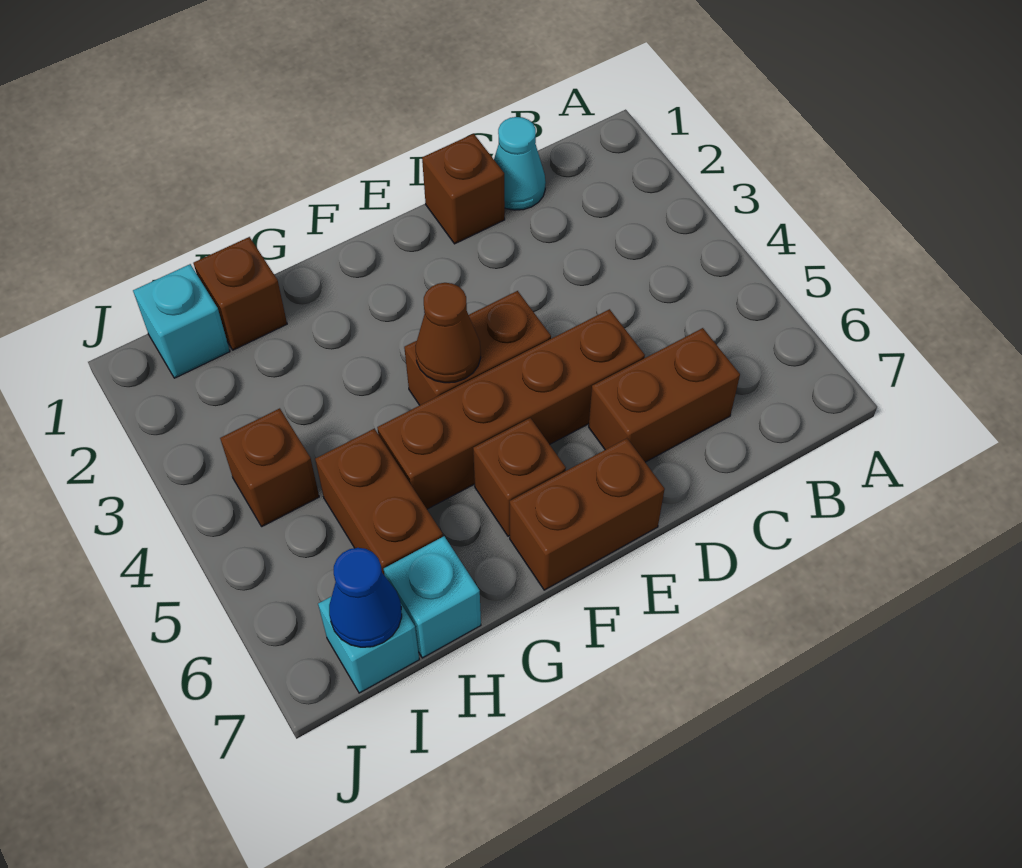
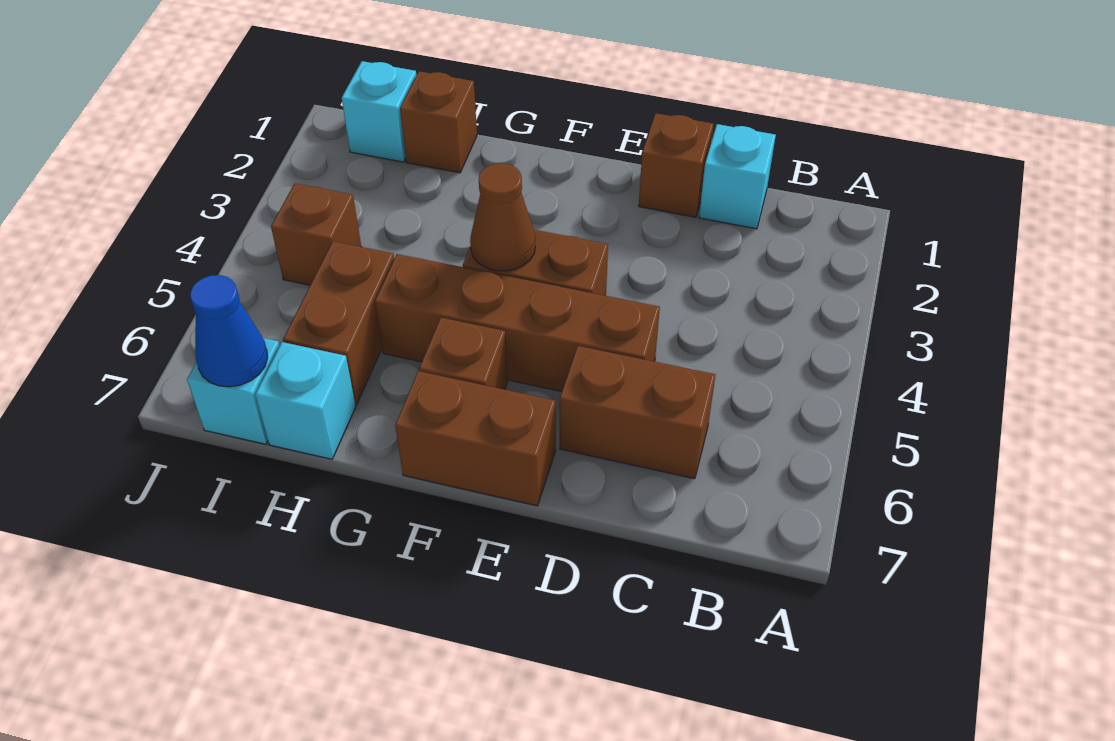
cyan cone C1 level 1 -> cyan brick C1 level 1

